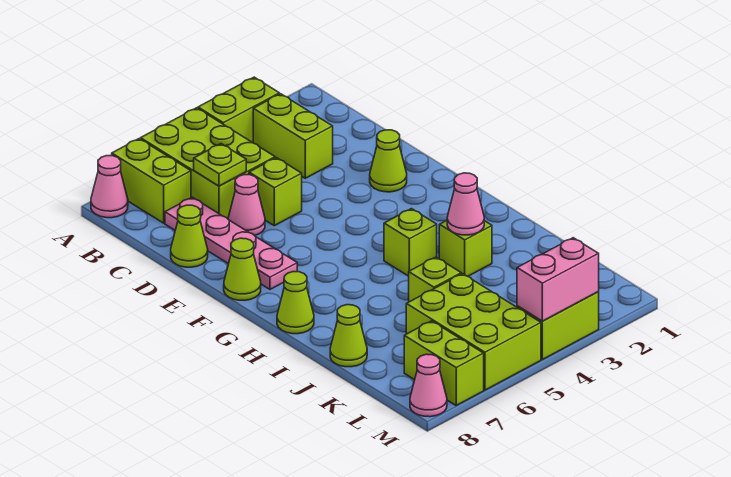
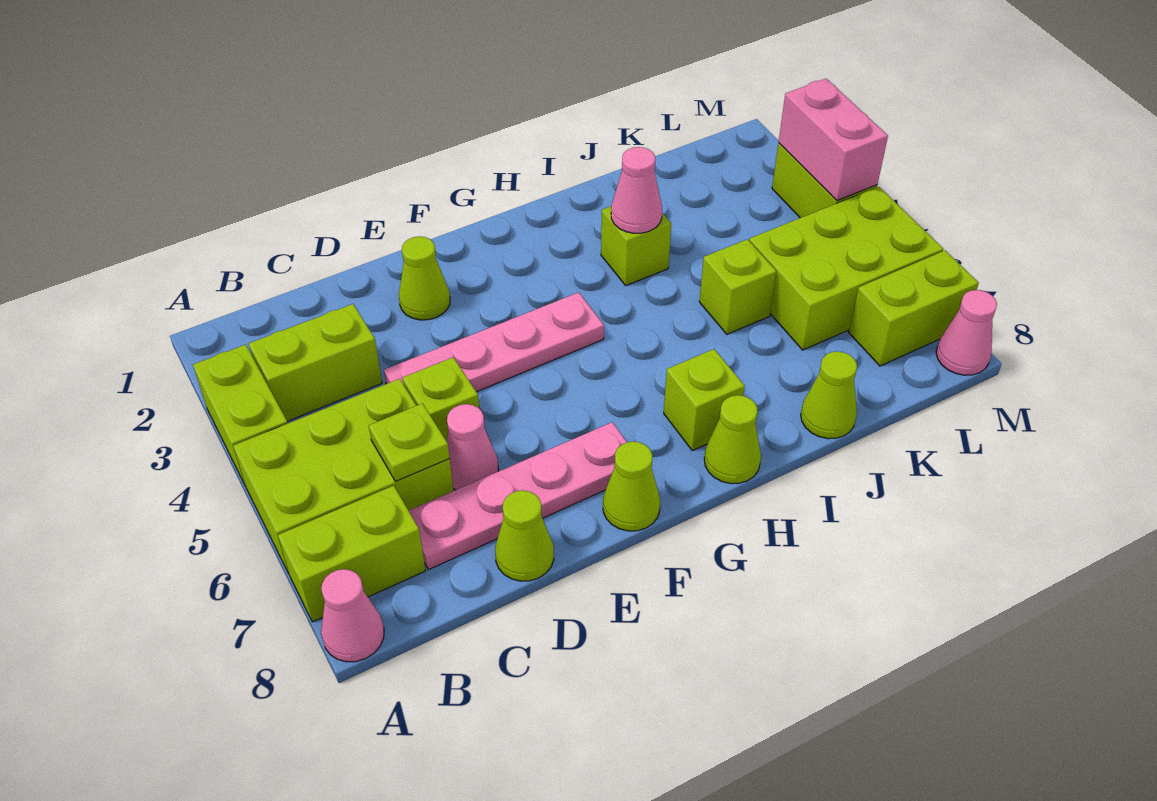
none -> pink plate D4:G4 level 1
lime brick H4 level 1 -> lime brick H7 level 1

